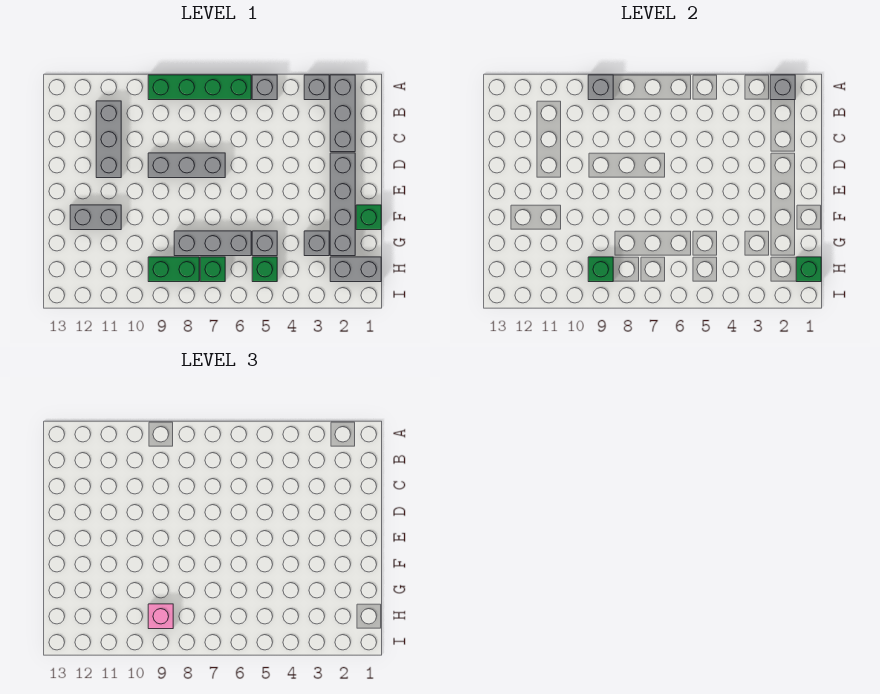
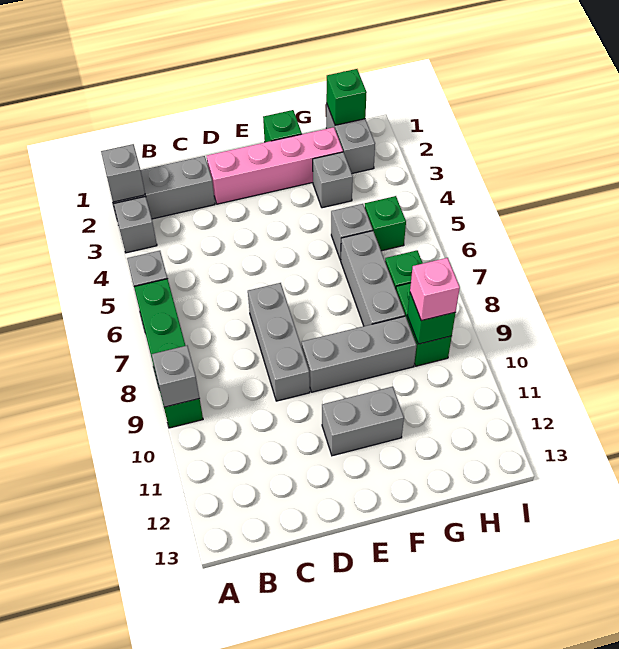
grey brick B11:D11 level 1 -> grey brick E9:G9 level 1
grey brick D2:G2 level 1 -> pink brick D2:G2 level 1
grey brick F11:F12 level 1 -> grey brick E11:F11 level 1

